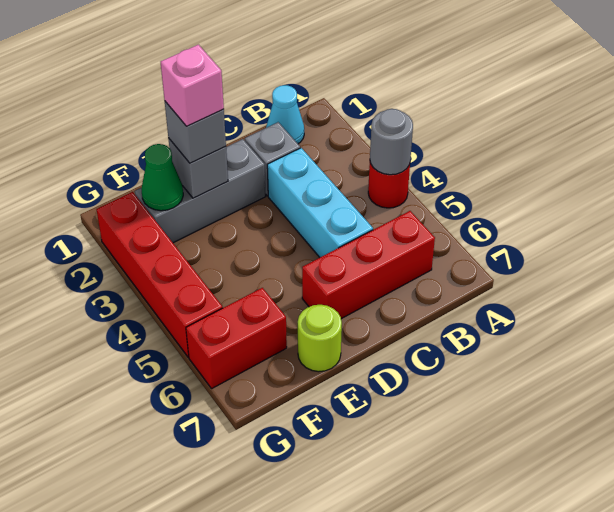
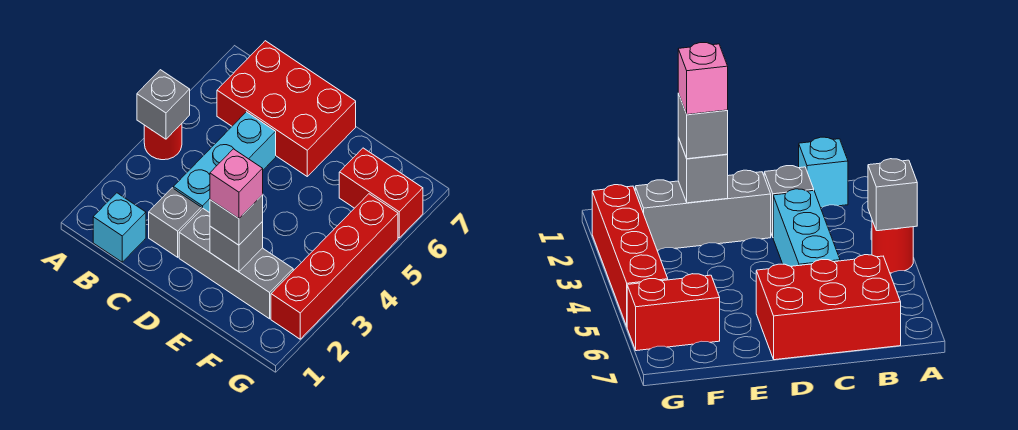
grey round brick A4 level 2 -> grey brick A4 level 2
cyan cone B1 level 1 -> cyan brick B1 level 1
red brick B6:D6 level 1 -> red brick B6:D7 level 1
lime round brick E7 level 1 -> none
green cone F2 level 2 -> none

